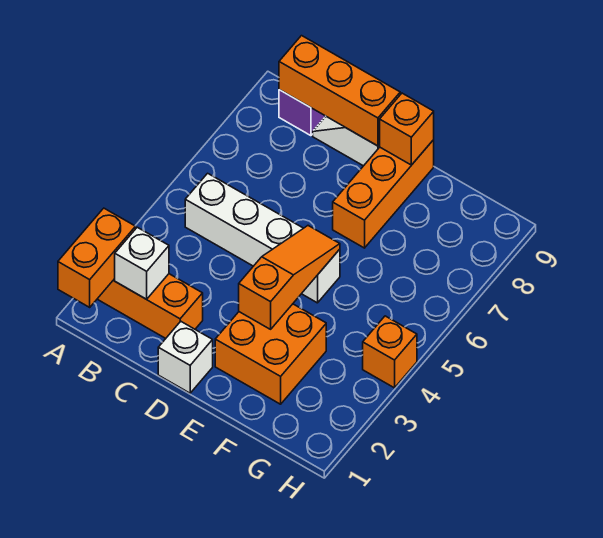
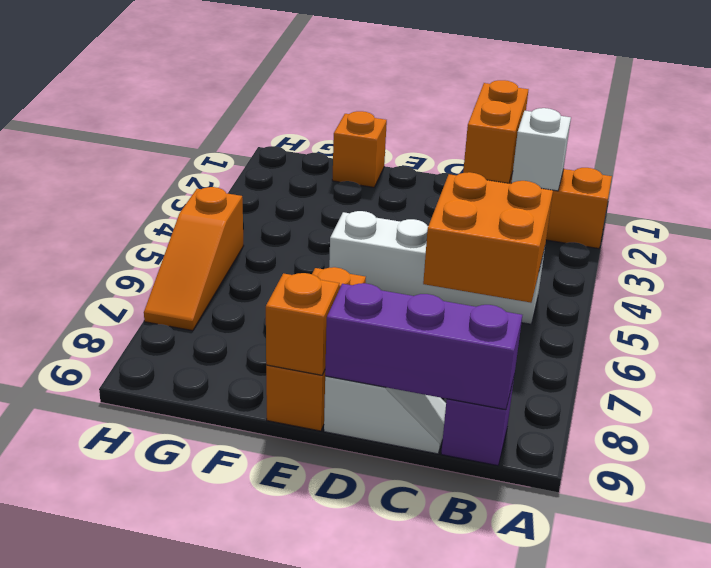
orange brick A1:A2 level 2 -> orange brick C1:C2 level 2
orange brick B9:D9 level 2 -> purple brick B9:D9 level 2
white brick D1 level 1 -> none
orange brick E2:F3 level 1 -> orange brick B5:C6 level 2
orange slope E3:E5 level 2 top 3 -> orange slope H5:H7 level 1 top 5
orange brick H4 level 1 -> orange brick F1 level 1

